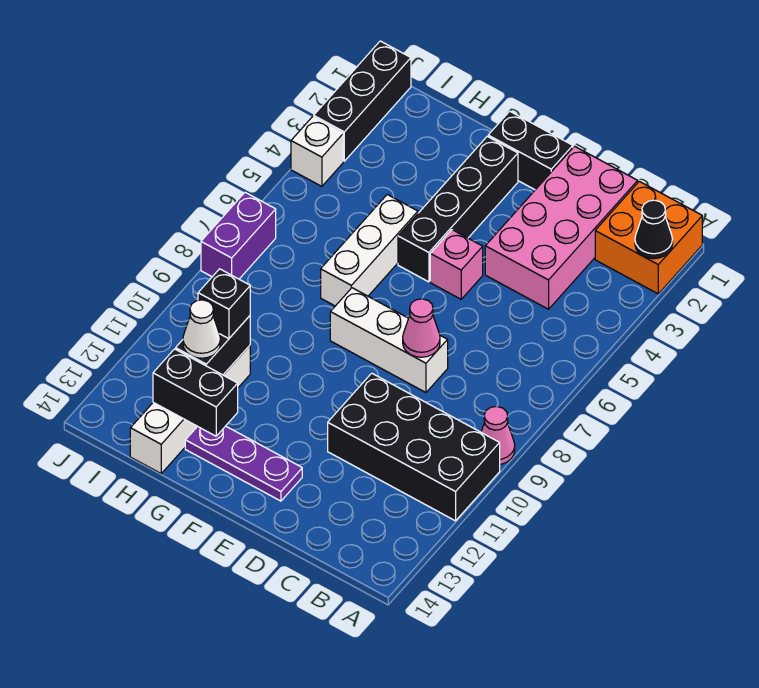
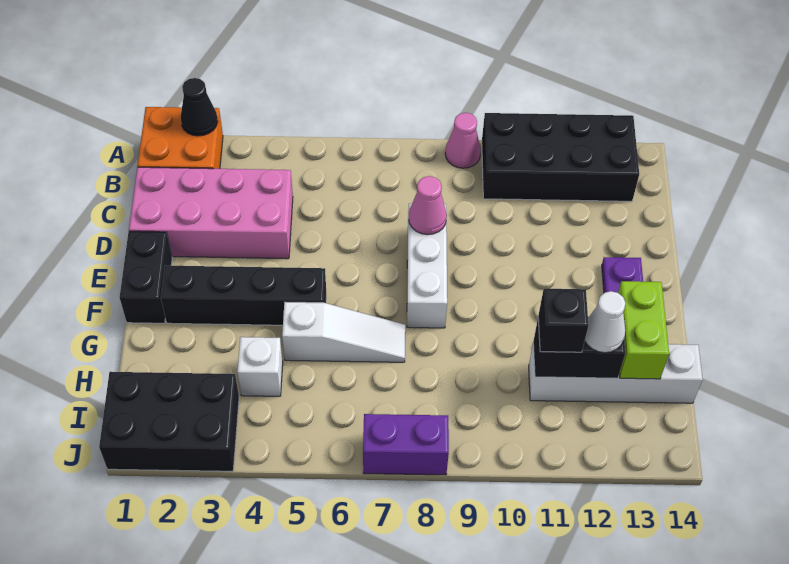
black brick A10:D11 level 1 -> black brick A10:B13 level 1
pink brick E5 level 1 -> none
white brick G5:G7 level 1 -> white slope G5:G7 level 1 top 5
black brick G13:H13 level 2 -> lime brick G13:H13 level 2
black brick J1:J3 level 1 -> black brick I1:J3 level 1
white brick J4 level 1 -> white brick H4 level 1

